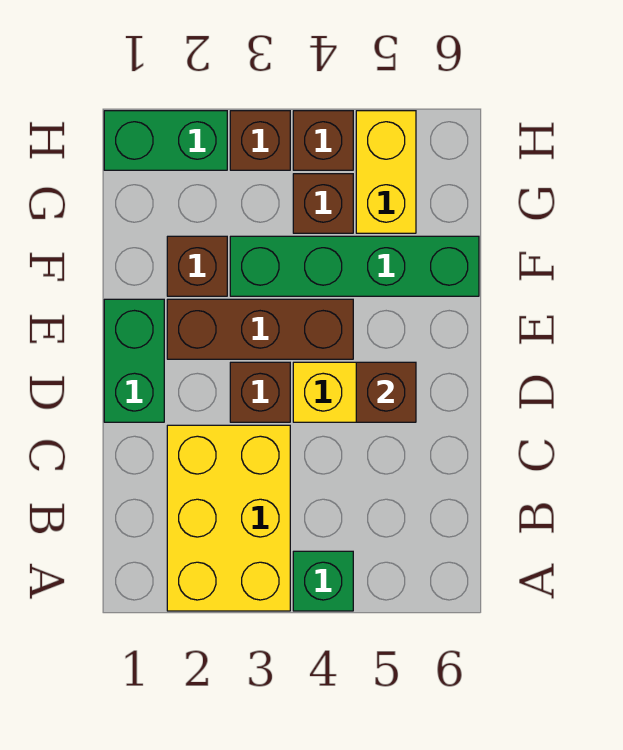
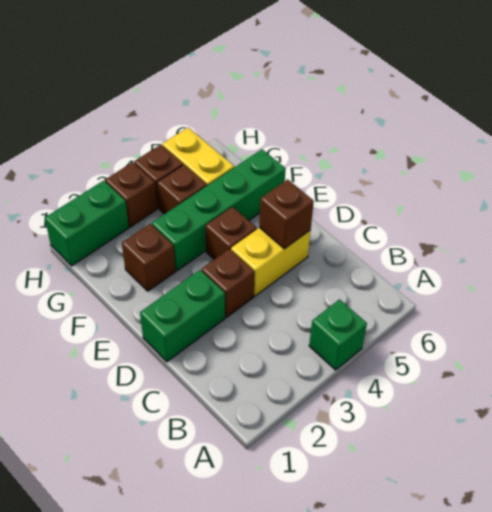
yellow brick A2:C3 level 1 -> none
green brick D1:E1 level 1 -> green brick D1:D2 level 1
brown brick E2:E4 level 1 -> brown brick E4 level 1

